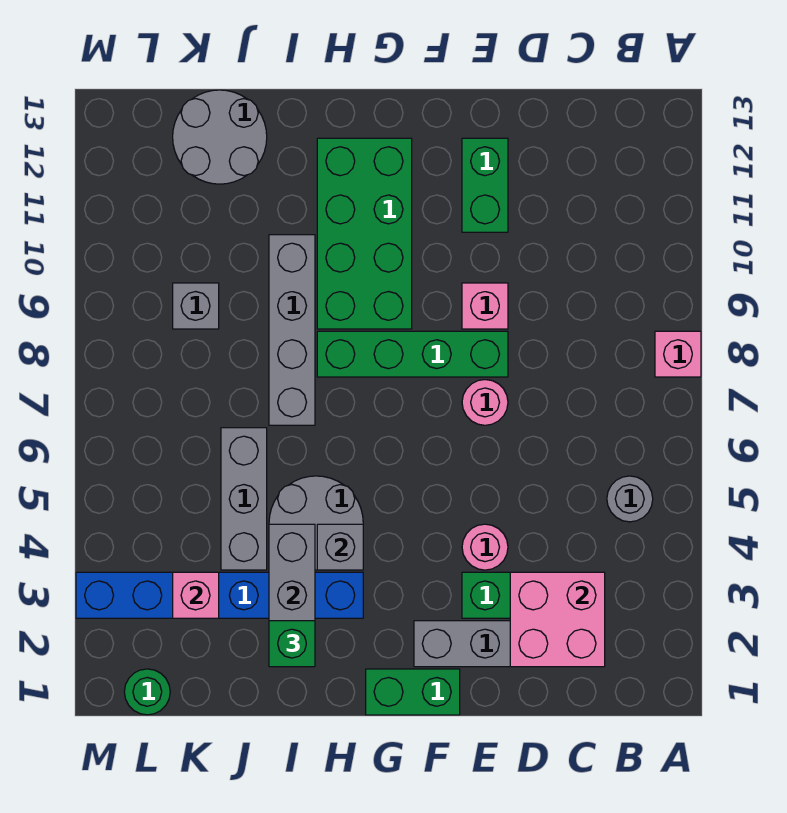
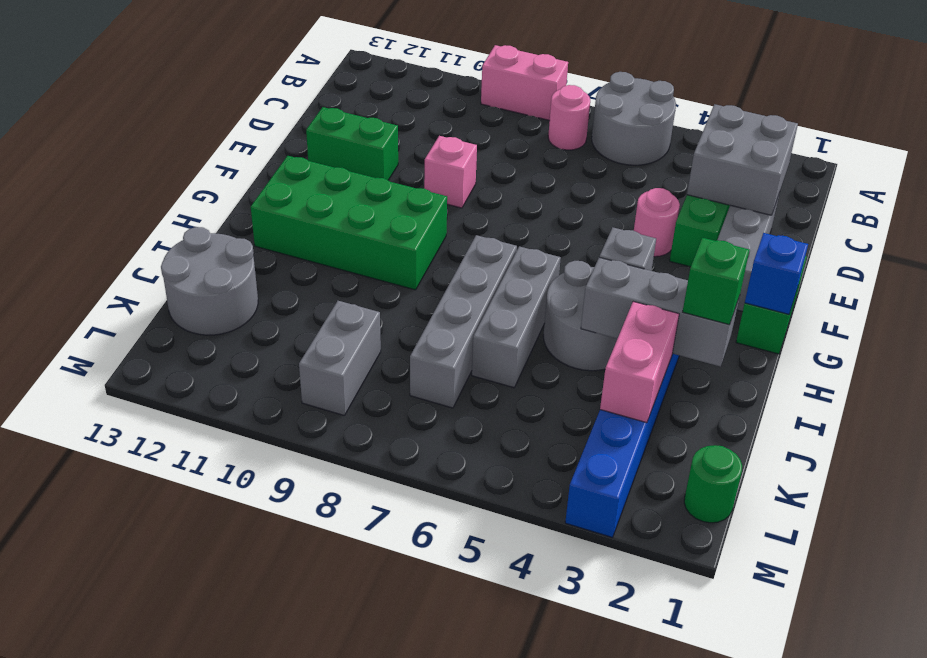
pink brick A8 level 1 -> pink brick A8:A9 level 1
grey round brick B5 level 1 -> grey round brick A5:B6 level 1
pink brick C2:D3 level 2 -> grey brick C2:D3 level 2
pink round brick E7 level 1 -> pink round brick B7 level 1
green brick E8:H8 level 1 -> none
none -> blue brick G1 level 2
grey brick I7:I10 level 1 -> grey brick H7:K7 level 1
grey brick J4:J6 level 1 -> grey brick H6:J6 level 1
pink brick K3 level 2 -> pink brick J3:K3 level 2
grey brick K9 level 1 -> grey brick K9:L9 level 1

